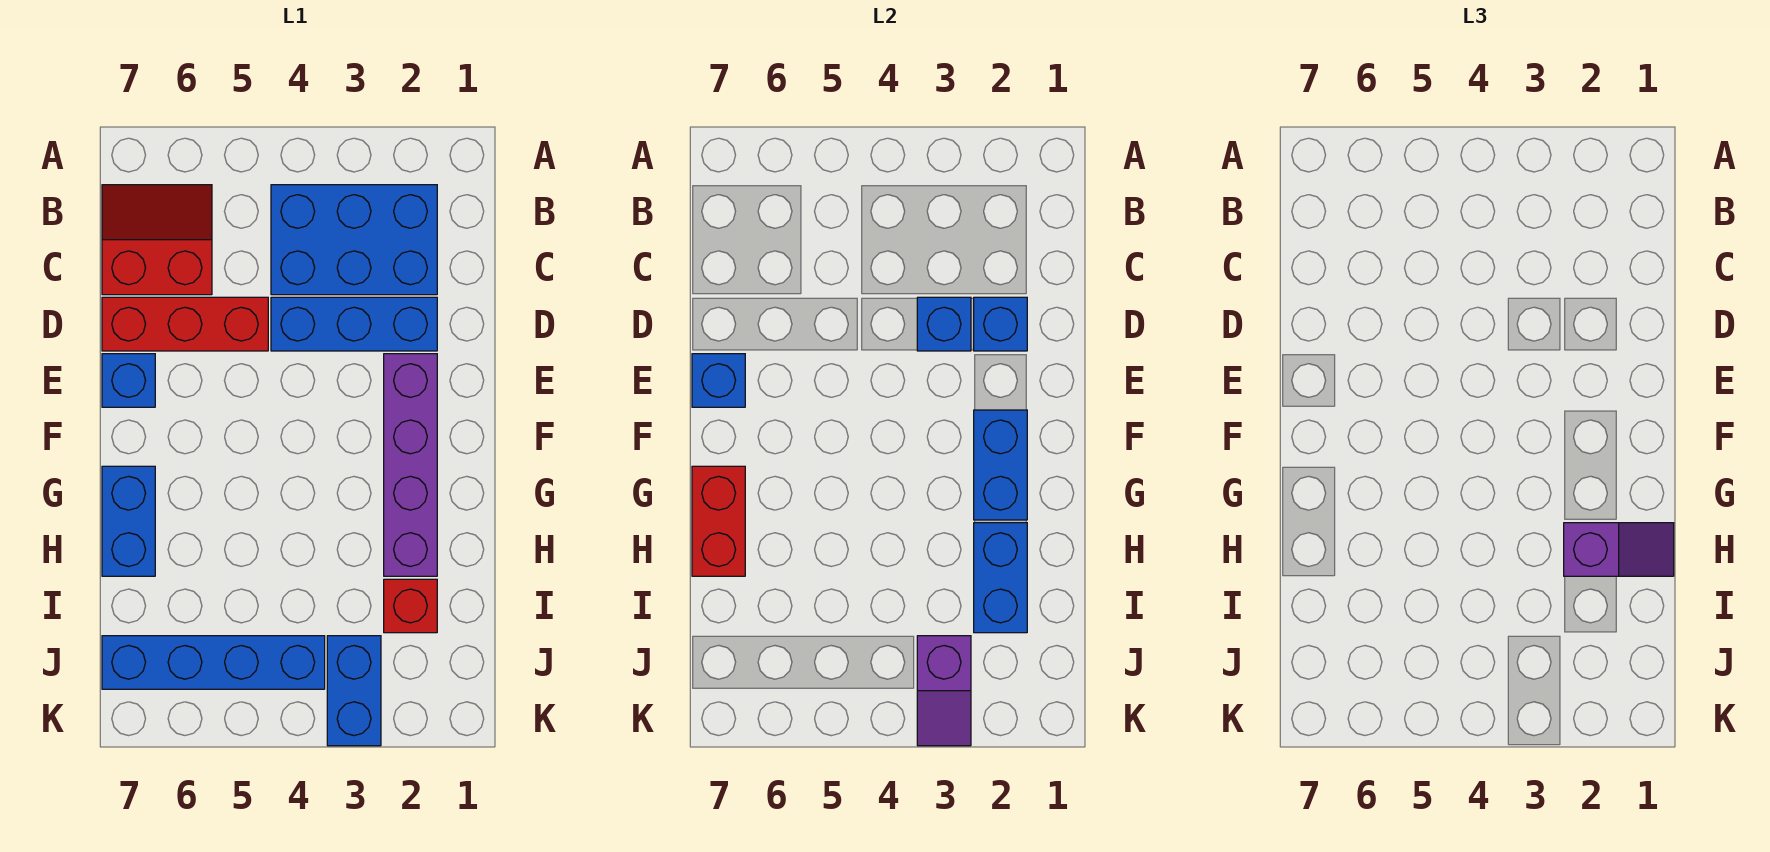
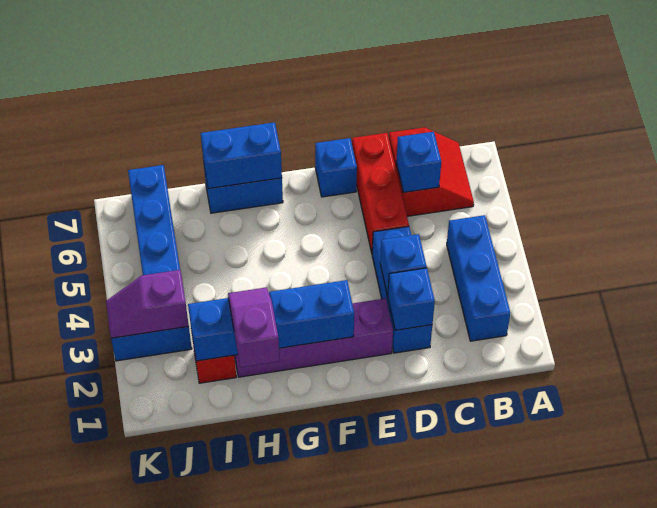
blue brick B2:C4 level 1 -> blue brick B2:B4 level 1
blue brick E7 level 2 -> blue brick C6 level 2
red brick G7:H7 level 2 -> blue brick G7:H7 level 2
purple slope H1:H2 level 3 top 2 -> purple slope H1:H2 level 3 top 1

